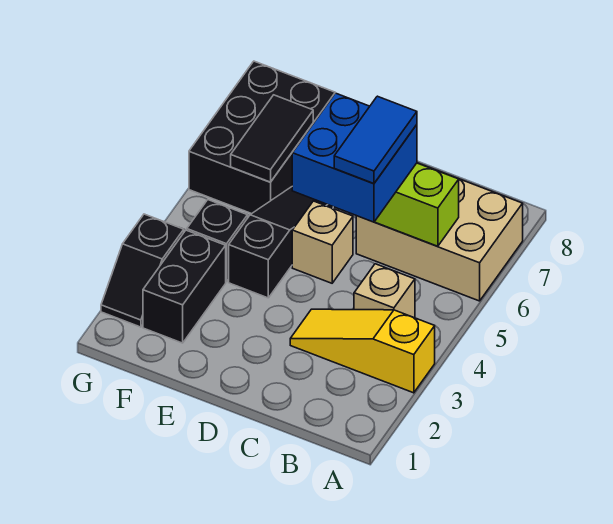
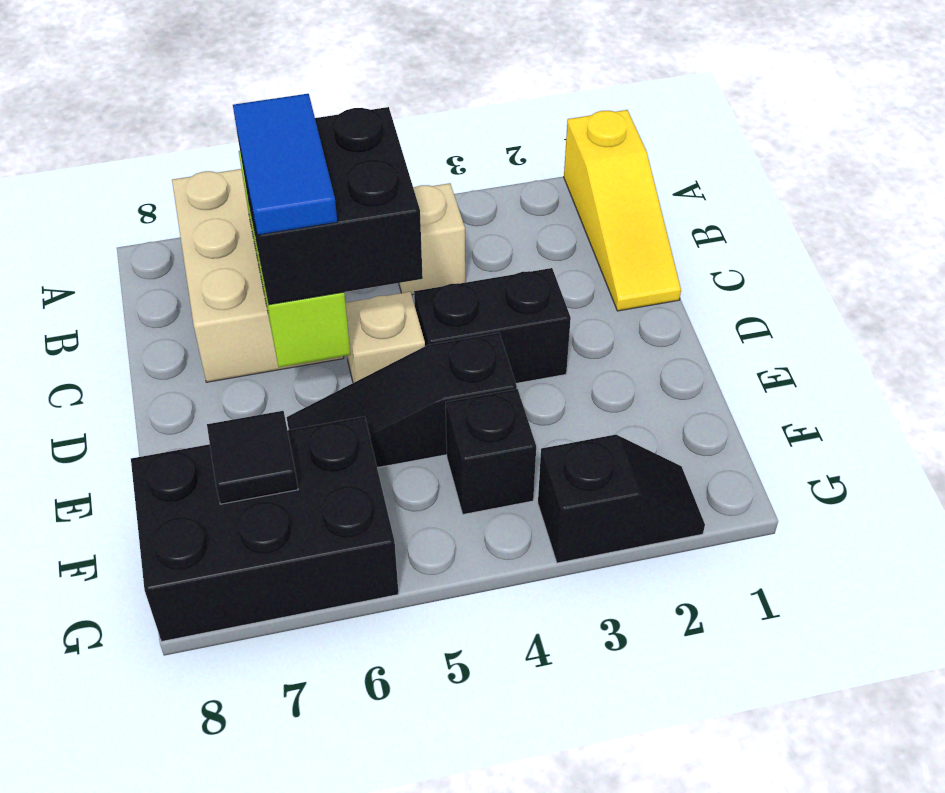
yellow slope A3:C3 level 1 top A -> yellow slope A1:C1 level 1 top A
blue brick C5:D6 level 3 -> black brick C5:D6 level 3
blue tile C5:C6 level 4 -> blue tile C6:D6 level 4
black brick F2:F3 level 1 -> black brick D3:D4 level 1
black tile F6:F7 level 2 -> black tile F7 level 2

